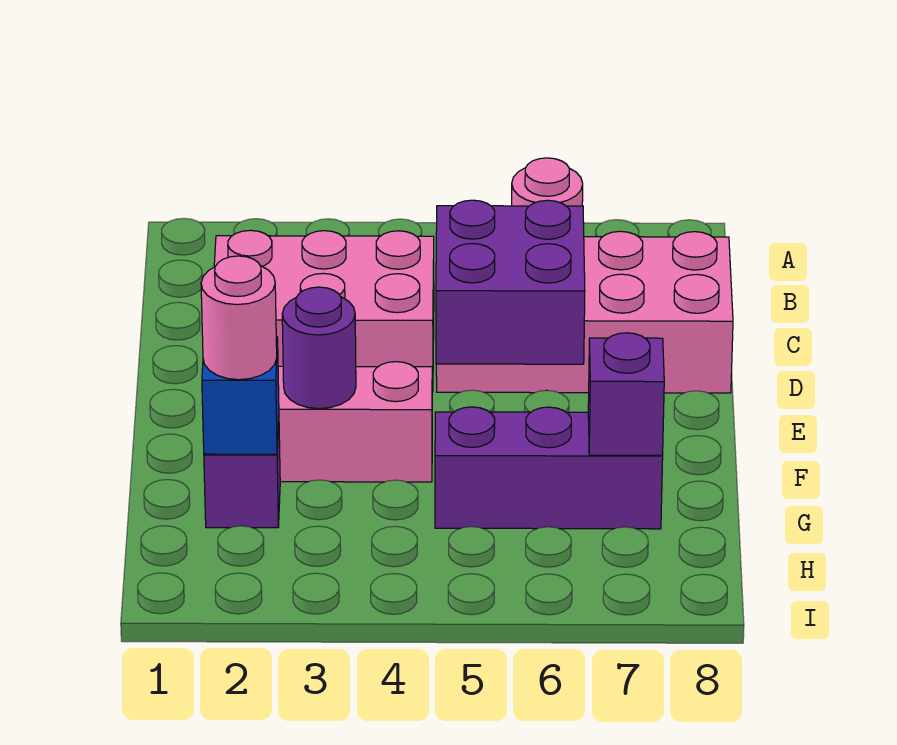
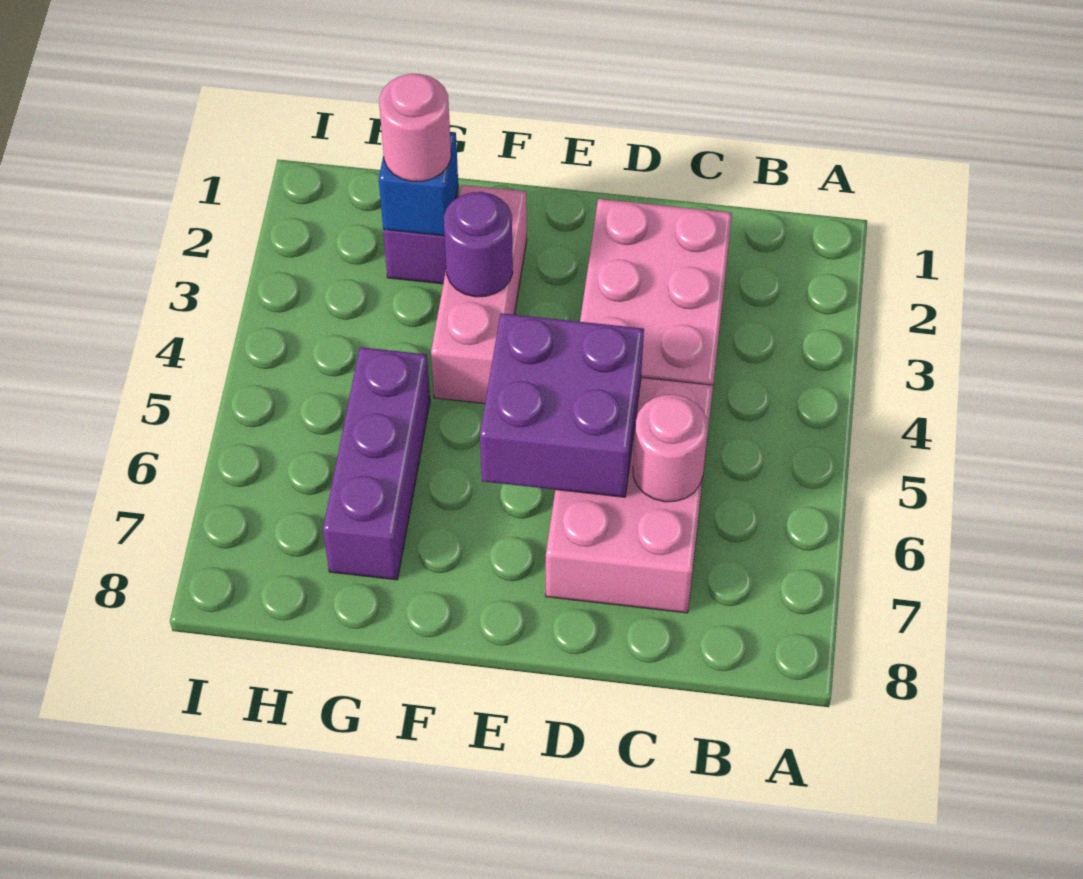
pink brick C5:D8 level 1 -> pink brick C5:D7 level 1
purple brick G7 level 2 -> none

